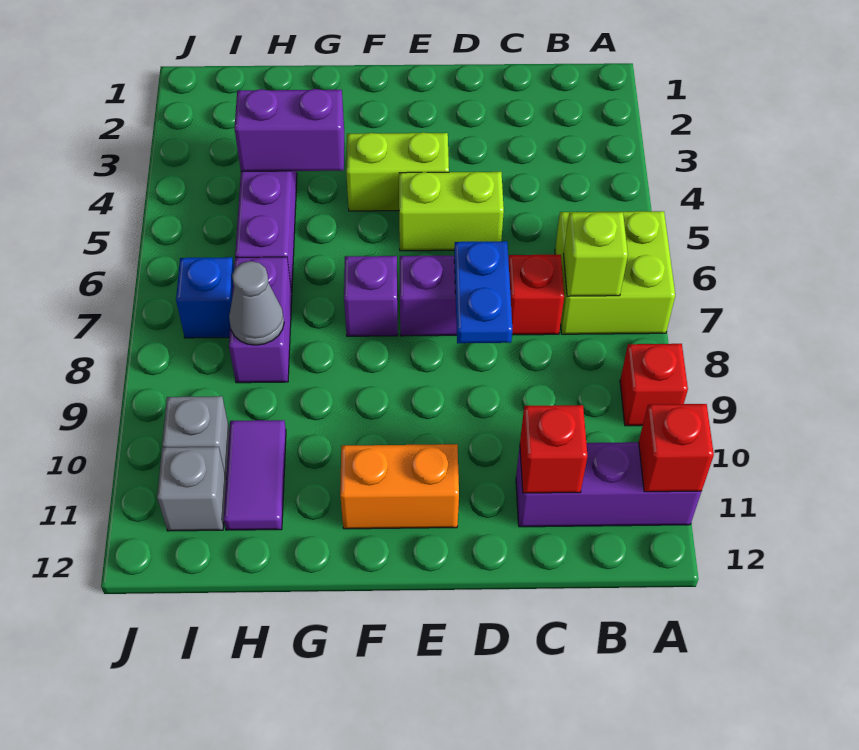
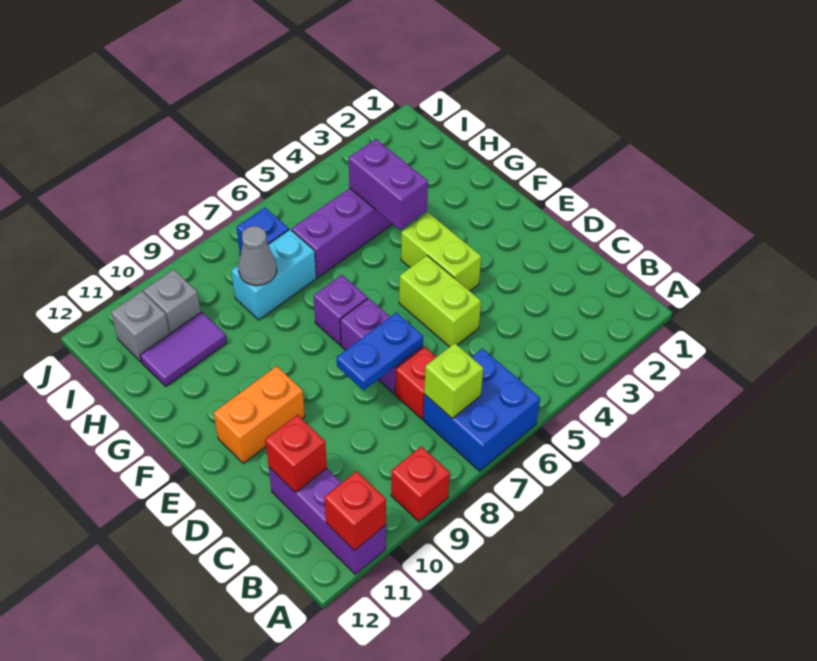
lime brick A6:B7 level 1 -> blue brick A6:B7 level 1
orange brick E11:F11 level 1 -> orange brick E10:E11 level 1
purple brick H7:H8 level 1 -> cyan brick H7:H8 level 1

